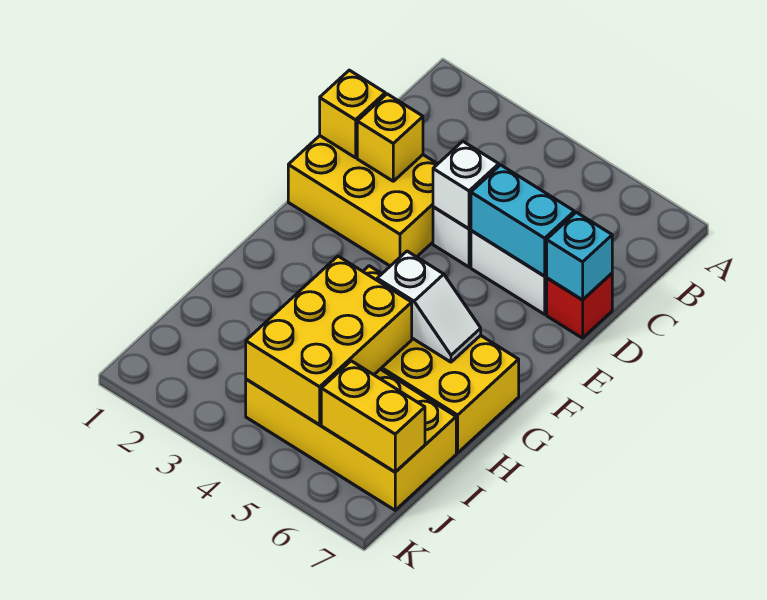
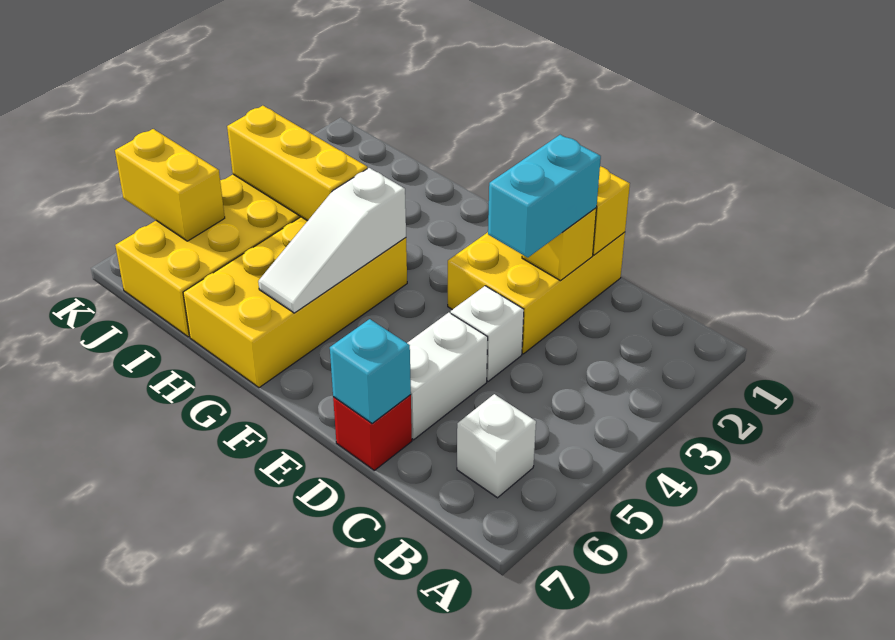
white brick D4 level 2 -> white brick B6 level 1
cyan brick D5:D6 level 2 -> cyan brick D2:D3 level 3
white slope G5:G6 level 2 top 5 -> white slope G4:G6 level 2 top 4
yellow brick H4:J5 level 2 -> yellow brick H4:J4 level 2
yellow brick J6:J7 level 2 -> yellow brick J6:K6 level 2

